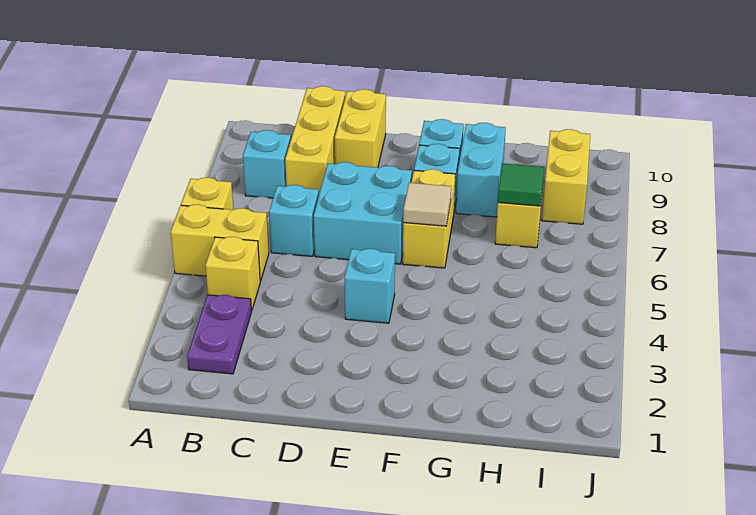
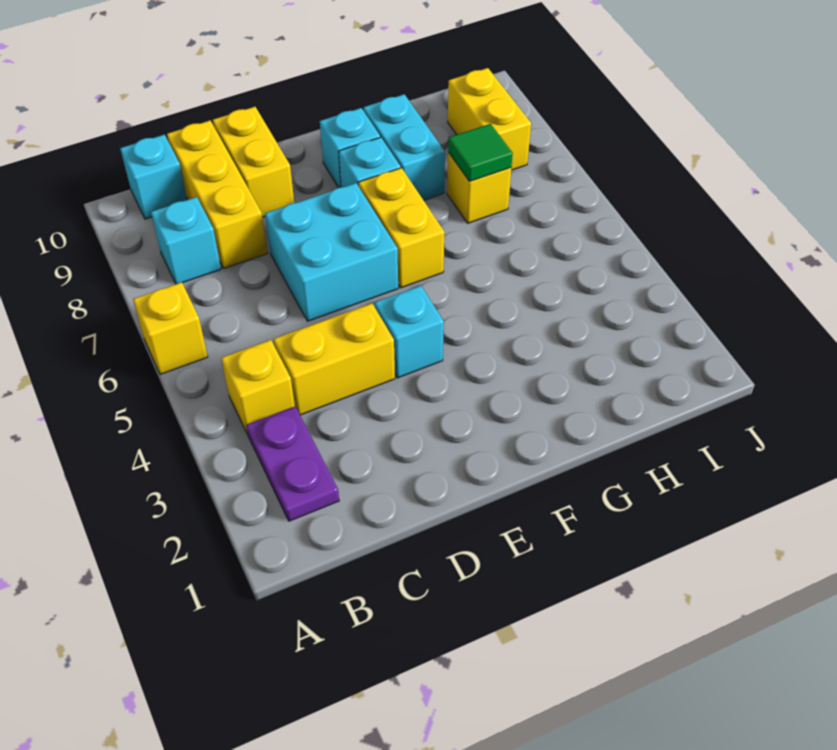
yellow brick A5:B5 level 1 -> yellow brick C4:D4 level 1
cyan brick C6 level 1 -> cyan brick B10 level 1
tan tile F6 level 2 -> none

